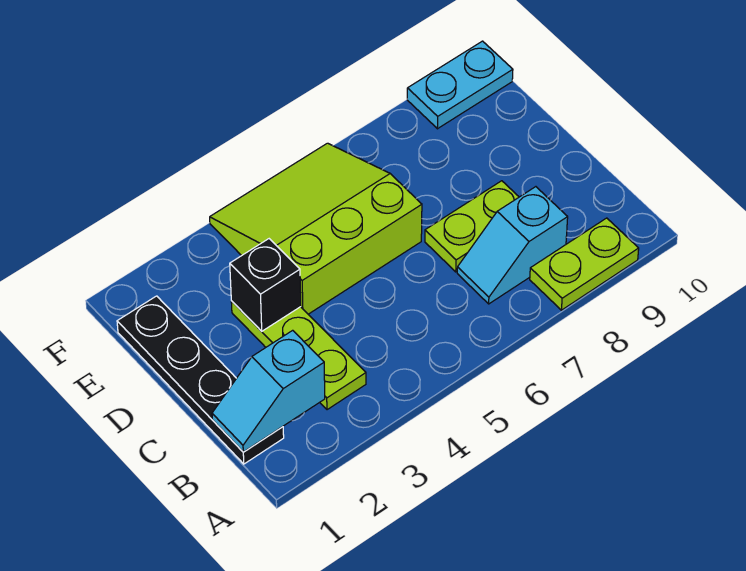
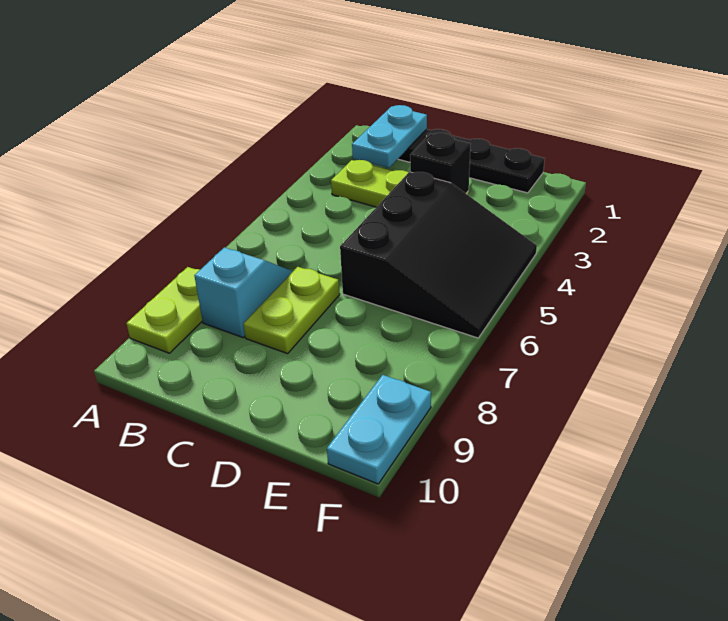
cyan slope B1:B2 level 2 top 2 -> cyan plate B1:B2 level 2
lime slope D4:F6 level 1 top D -> black slope D4:F6 level 1 top D

